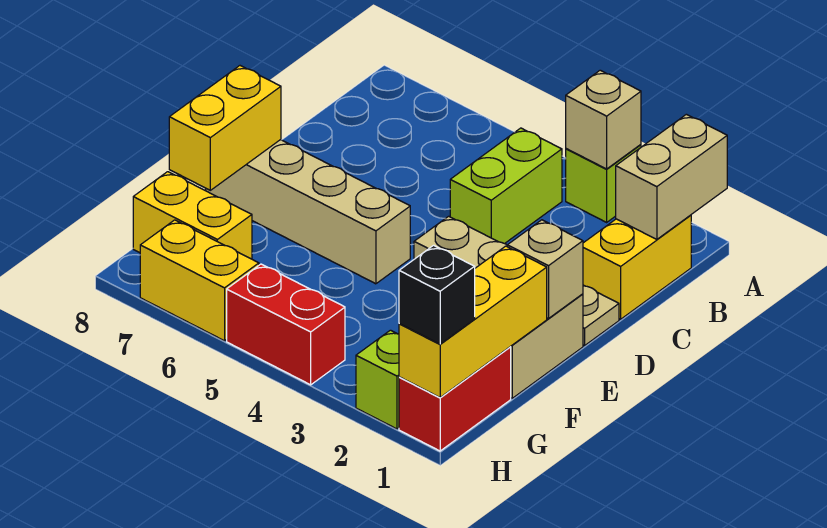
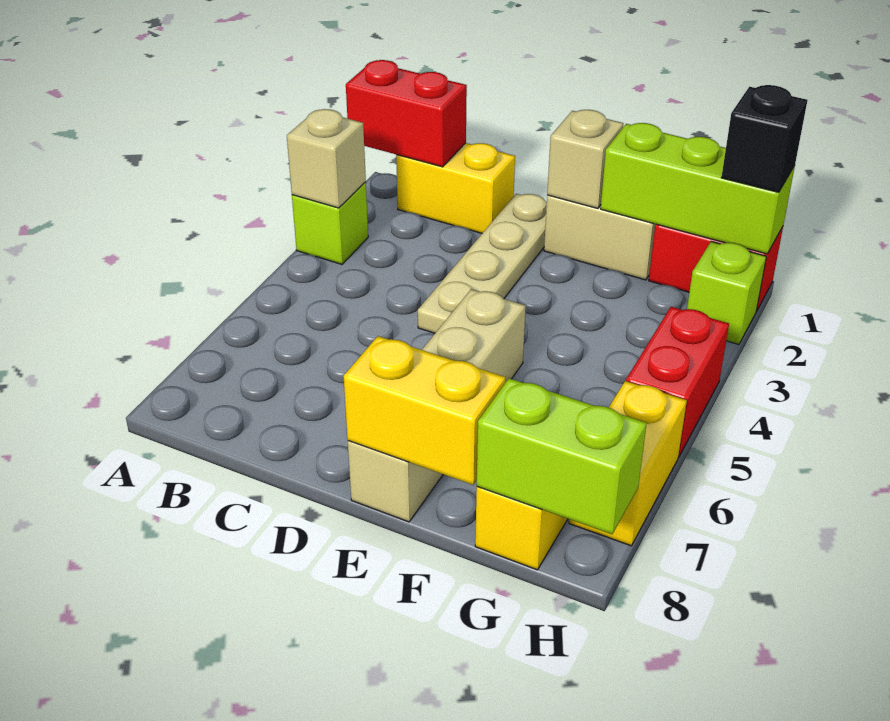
tan brick A1:B1 level 2 -> red brick A1:B1 level 2
lime brick B4:C4 level 1 -> lime brick G8:H8 level 2
yellow brick F1:H1 level 2 -> lime brick F1:H1 level 2

